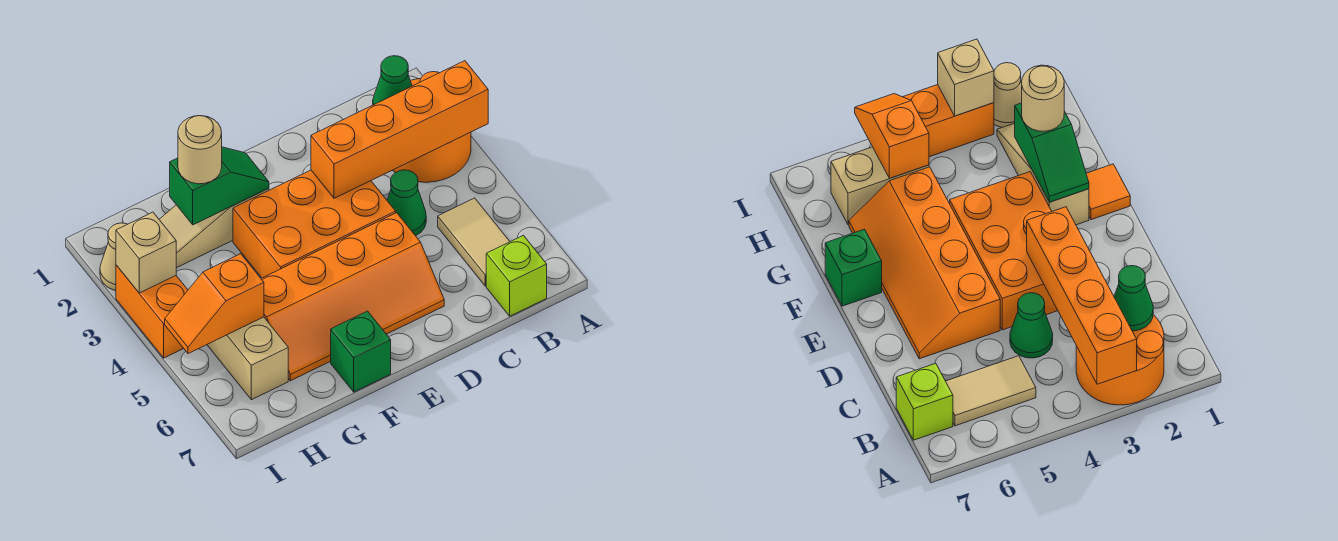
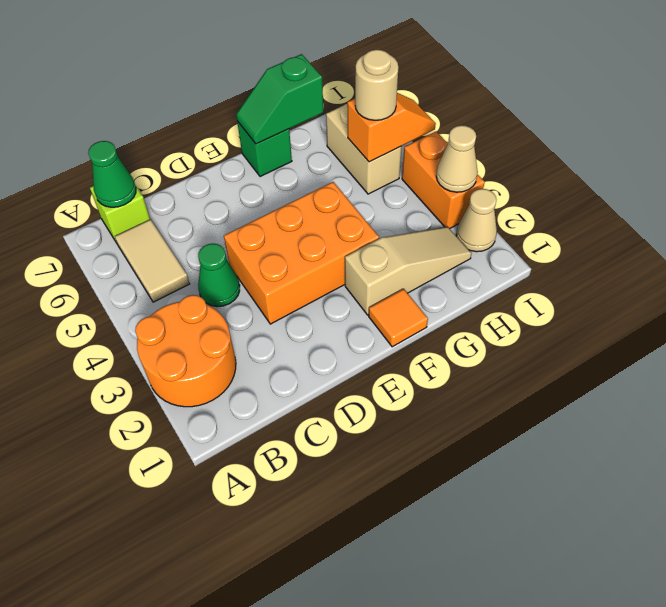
orange brick A3:D3 level 2 -> none
green cone B2 level 2 -> green cone B7 level 2
orange slope D5:G6 level 1 top 5 -> none
green slope F2:G2 level 2 top G -> green slope F7:G7 level 2 top G
tan round brick G2 level 3 -> tan round brick H5 level 3
tan brick I3 level 2 -> tan cone I3 level 2

